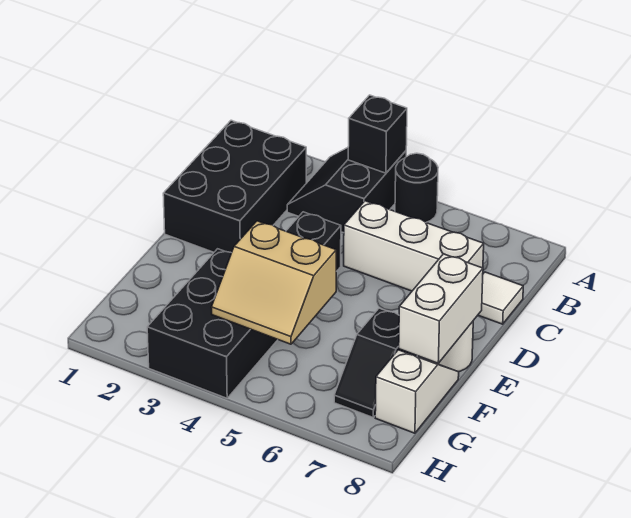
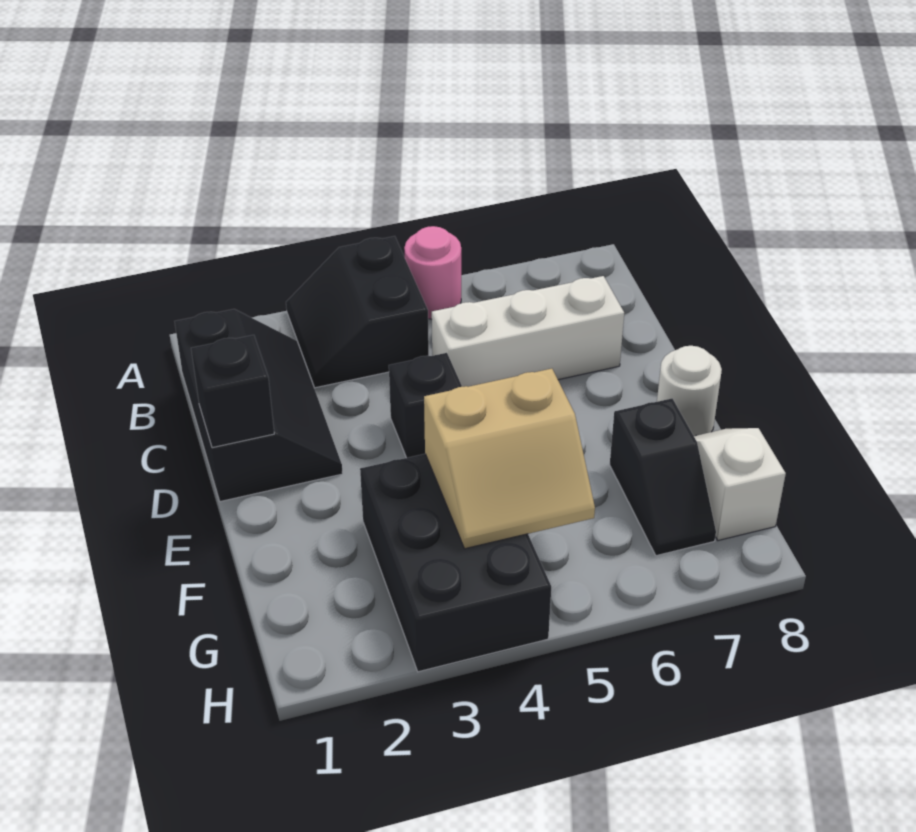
black brick A4 level 2 -> black brick D1 level 2
black round brick A5 level 1 -> pink round brick A5 level 1
black brick B1:D2 level 1 -> black slope B1:D2 level 1 top 1
white tile C8 level 1 -> none
white brick E8:F8 level 2 -> none

